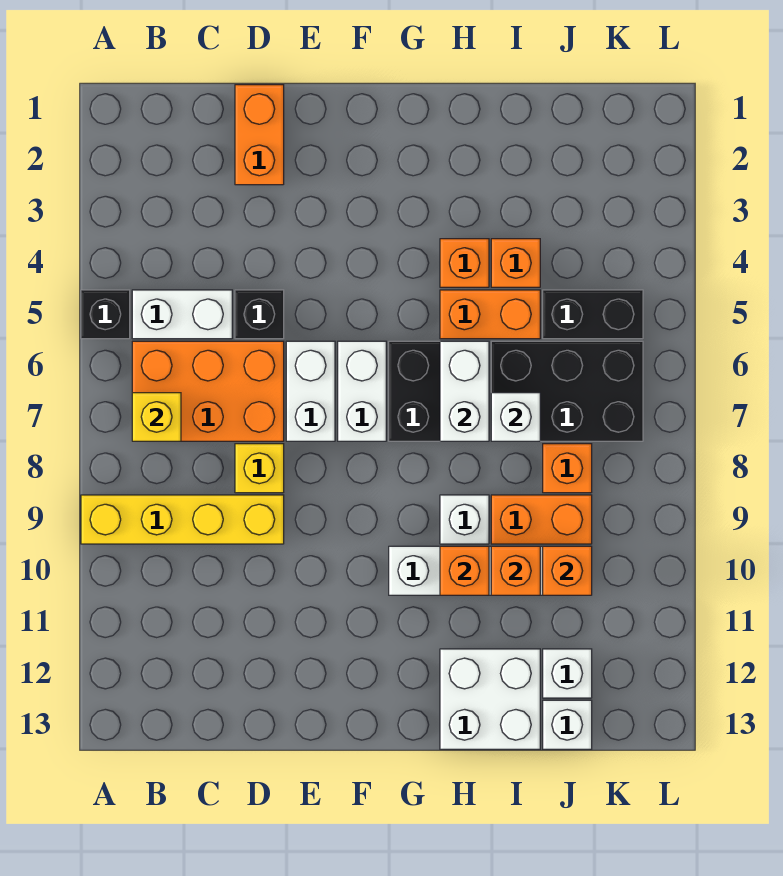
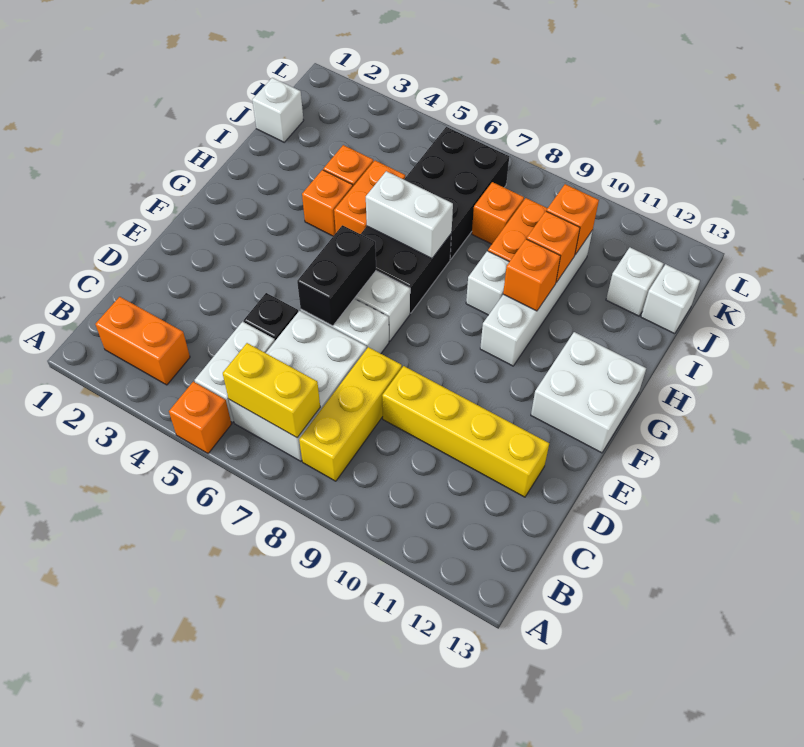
black brick A5 level 1 -> orange brick A5 level 1
yellow brick A9:D9 level 1 -> yellow brick D9:D12 level 1
orange brick B6:D7 level 1 -> white brick B6:D7 level 1
yellow brick B7 level 2 -> yellow brick B6:B7 level 2
orange brick D1:D2 level 1 -> orange brick B2:B3 level 1
yellow brick D8 level 1 -> yellow brick B8:D8 level 1
white brick H12:I13 level 1 -> white brick F12:G13 level 1
white brick I7 level 2 -> white brick J1 level 1
black brick J5:K5 level 1 -> black brick E6:F6 level 2

